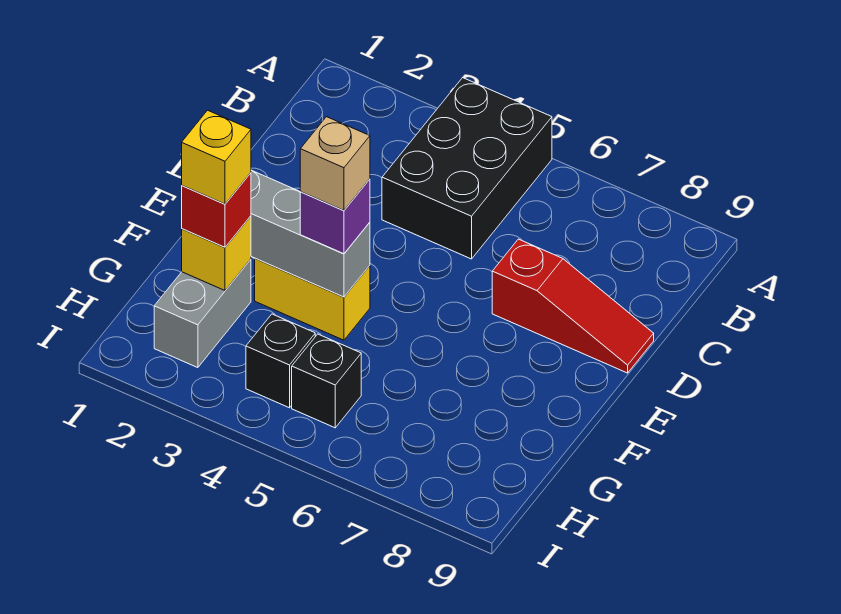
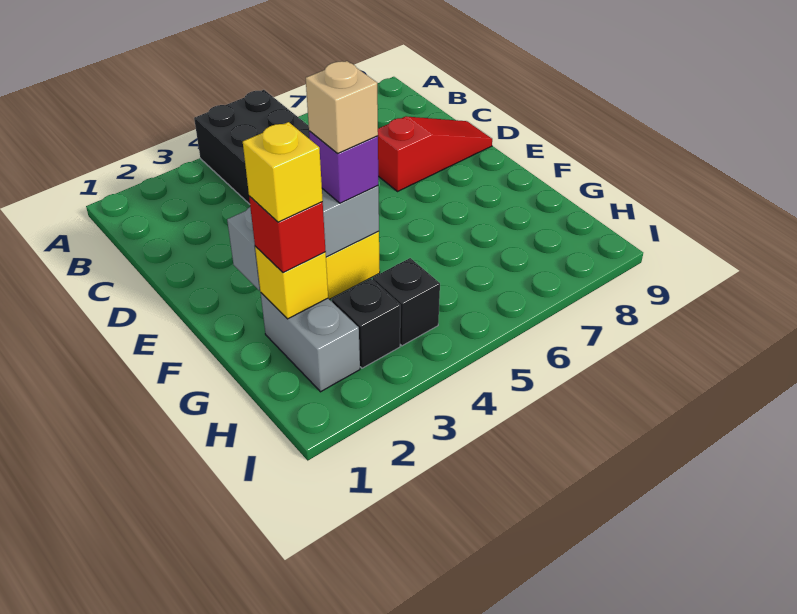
black brick H5 level 1 -> black brick H3 level 1

